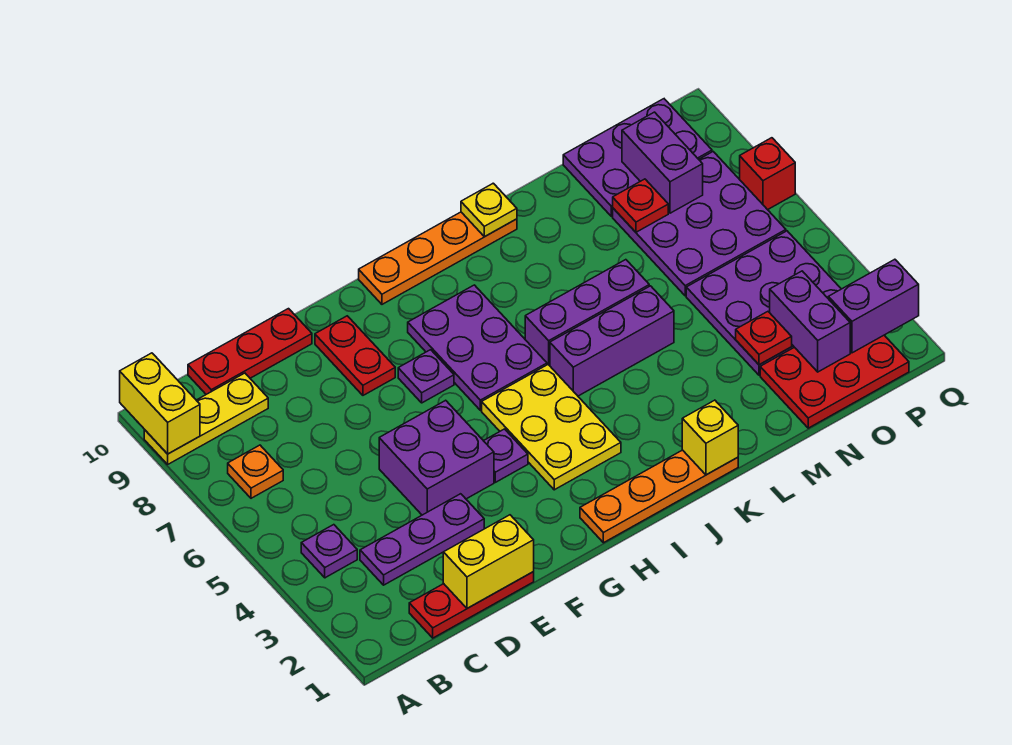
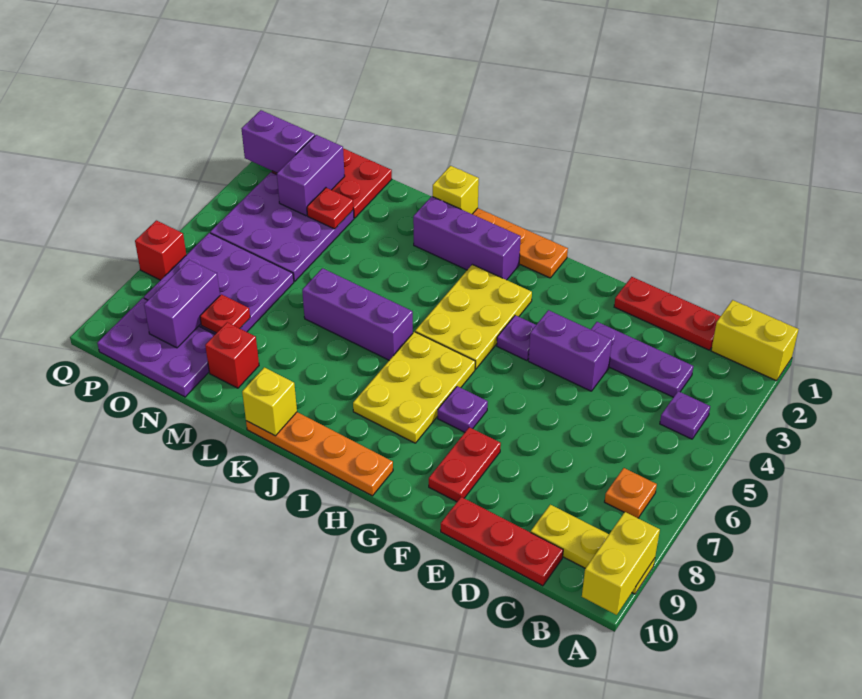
yellow brick D1:E1 level 2 -> yellow brick A1:B1 level 1
purple brick E4:F5 level 1 -> purple brick E4:F4 level 1
purple plate H6:I8 level 1 -> yellow plate H6:I8 level 1
purple brick J5:L5 level 1 -> purple brick I2:K2 level 1
yellow plate K10 level 2 -> yellow brick K10 level 2
none -> red brick M9 level 1

